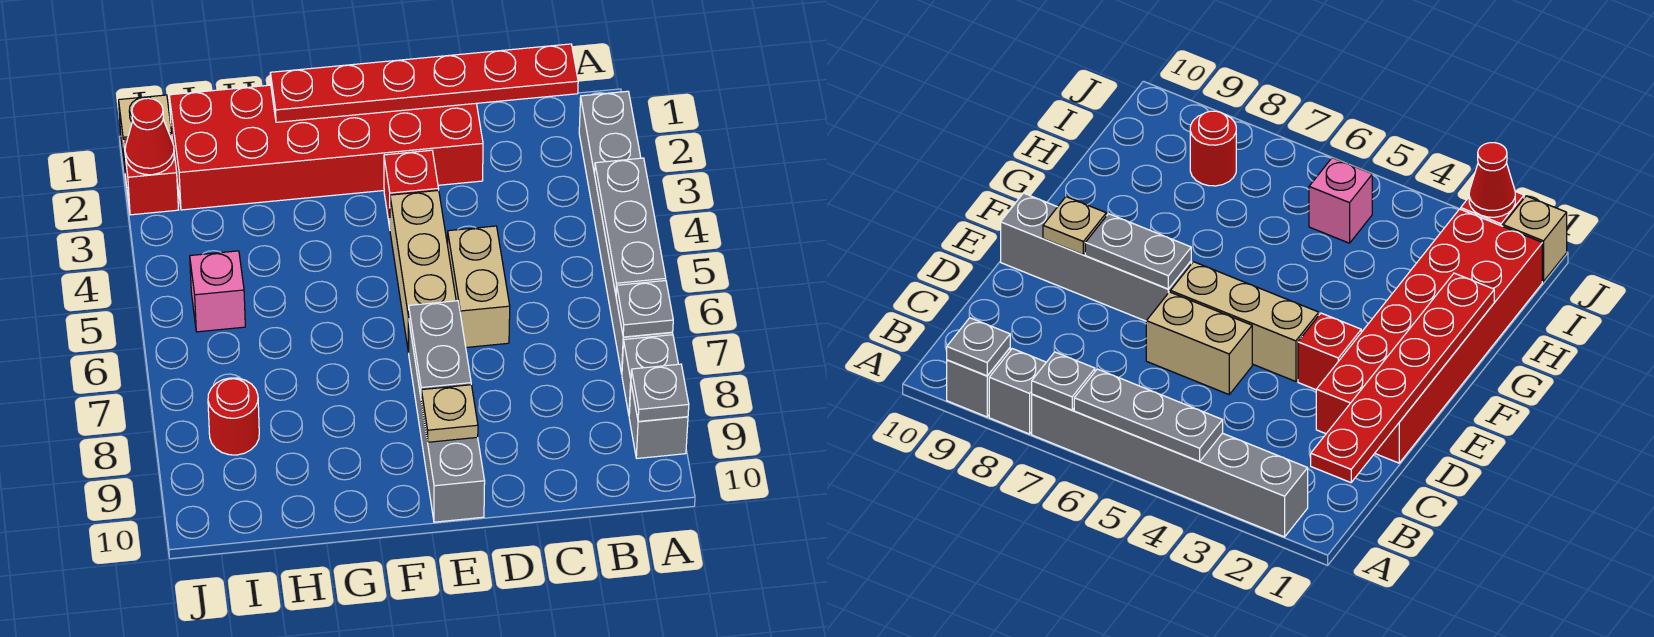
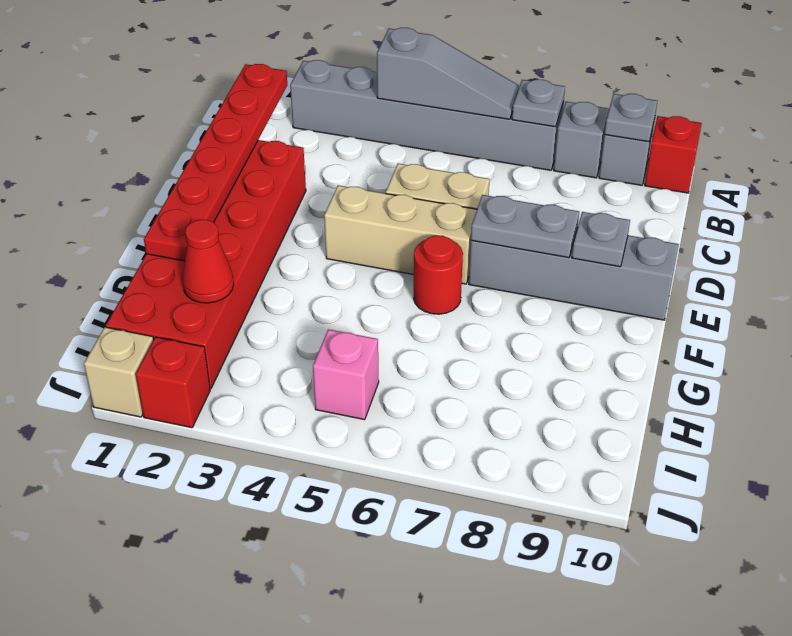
grey plate A4:A6 level 2 -> grey slope A4:A6 level 2 top 4
red brick E3 level 1 -> red brick A10 level 1
tan plate E9 level 2 -> grey plate E9 level 2
red round brick I8 level 1 -> red round brick F6 level 1
red cone J2 level 2 -> red cone H2 level 2

